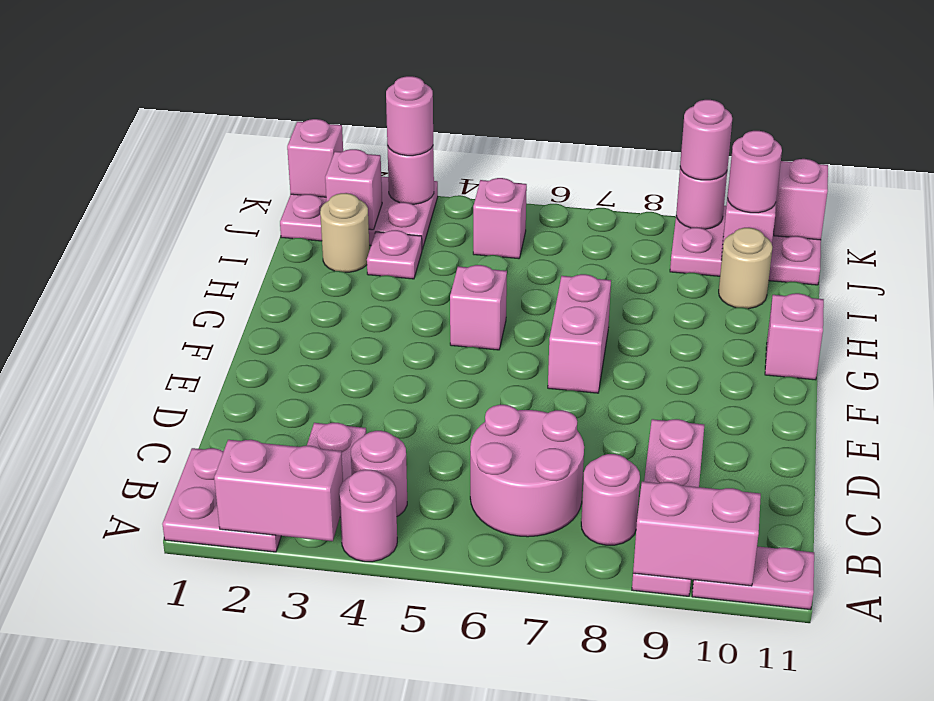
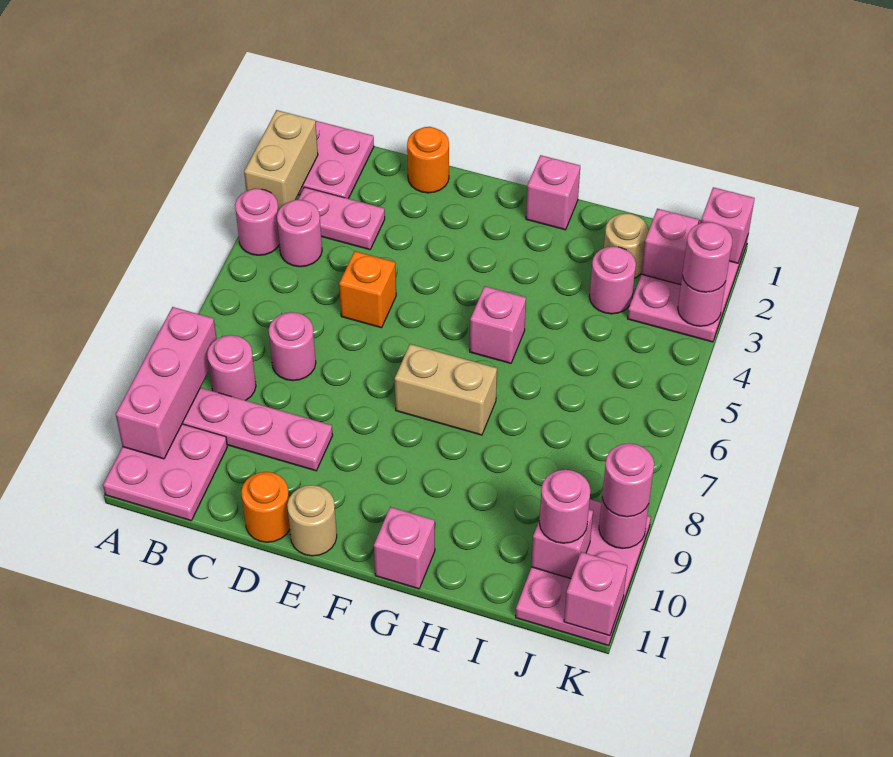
pink brick A2:A3 level 2 -> tan brick A2:A3 level 2
pink brick A9:A10 level 2 -> pink brick A8:A10 level 2
pink plate A10:A11 level 1 -> pink plate A10:B11 level 1
pink round brick B6:C7 level 1 -> pink round brick C7 level 1
none -> orange round brick D1 level 1
none -> orange brick D5 level 1
none -> orange round brick D11 level 1
pink brick F7:G7 level 1 -> tan brick F7:G7 level 1
pink plate I3 level 1 -> pink round brick I3 level 1
tan round brick I10 level 1 -> tan round brick E11 level 1
pink brick J5 level 1 -> pink brick G1 level 1

